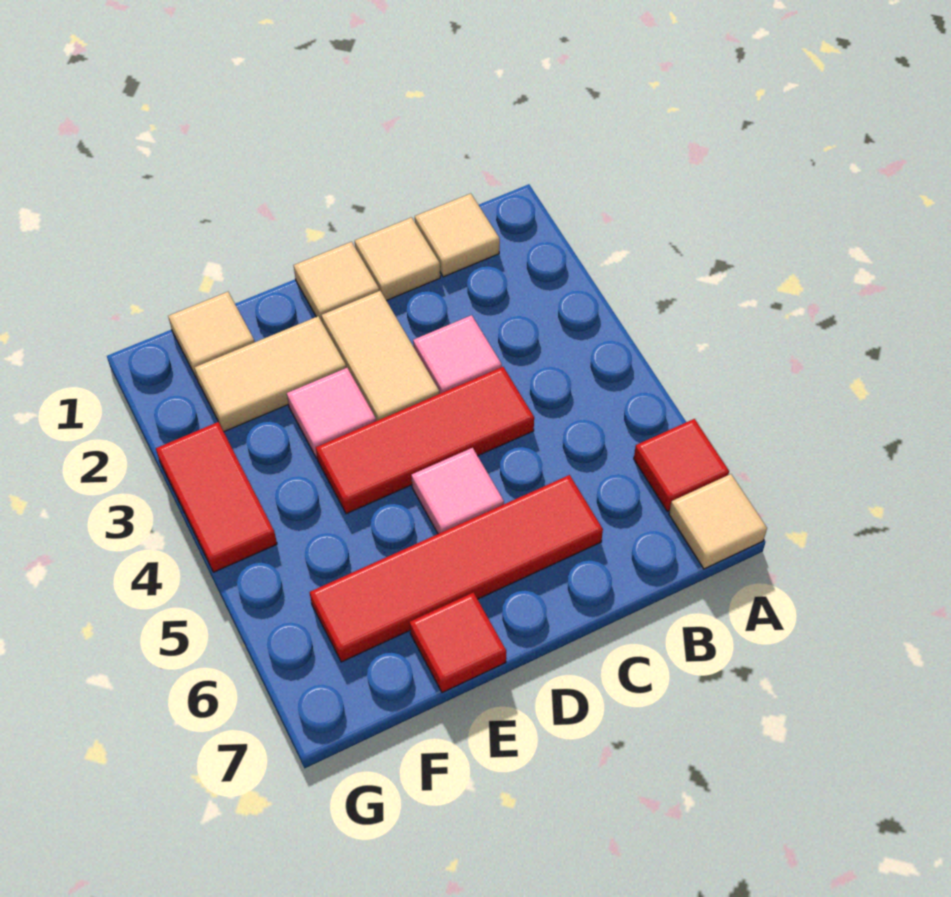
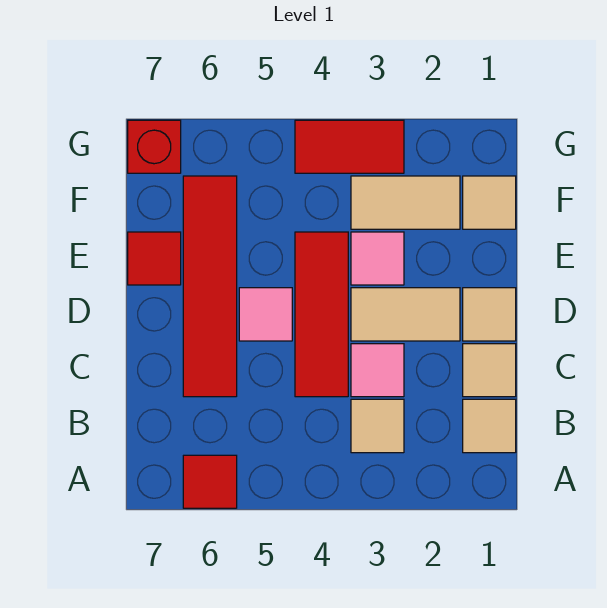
tan tile A7 level 1 -> tan tile B3 level 1
tan tile E2:F2 level 1 -> tan tile F2:F3 level 1
none -> red brick G7 level 1

